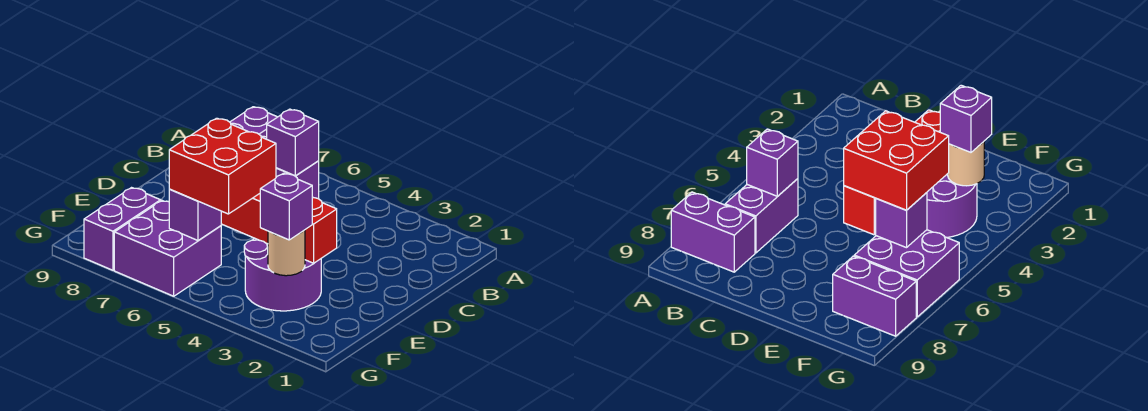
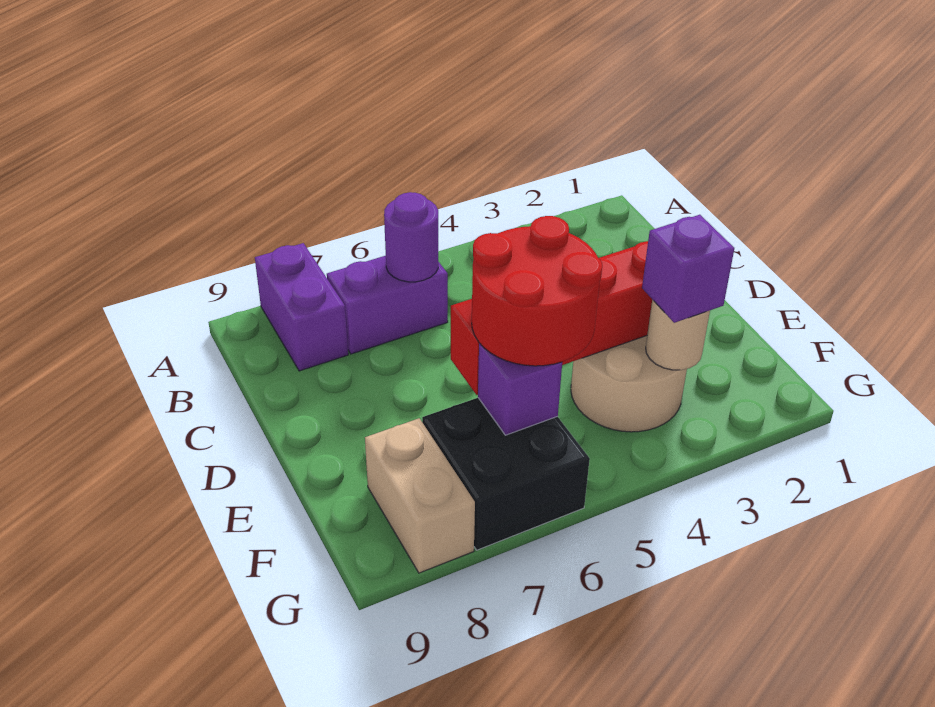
purple brick B6 level 2 -> purple round brick B6 level 2
purple round brick E3:F4 level 1 -> tan round brick E3:F4 level 1
red brick E5:F6 level 3 -> red round brick E5:F6 level 3
purple brick F6:G7 level 1 -> black brick F6:G7 level 1
purple brick F8:G8 level 1 -> tan brick F8:G8 level 1

